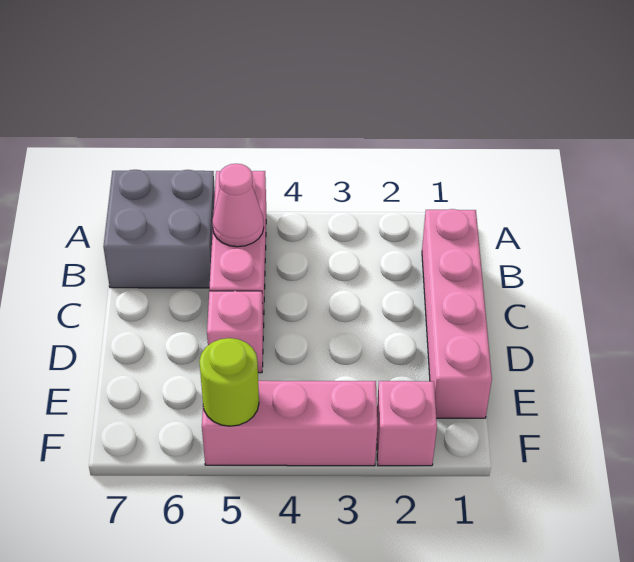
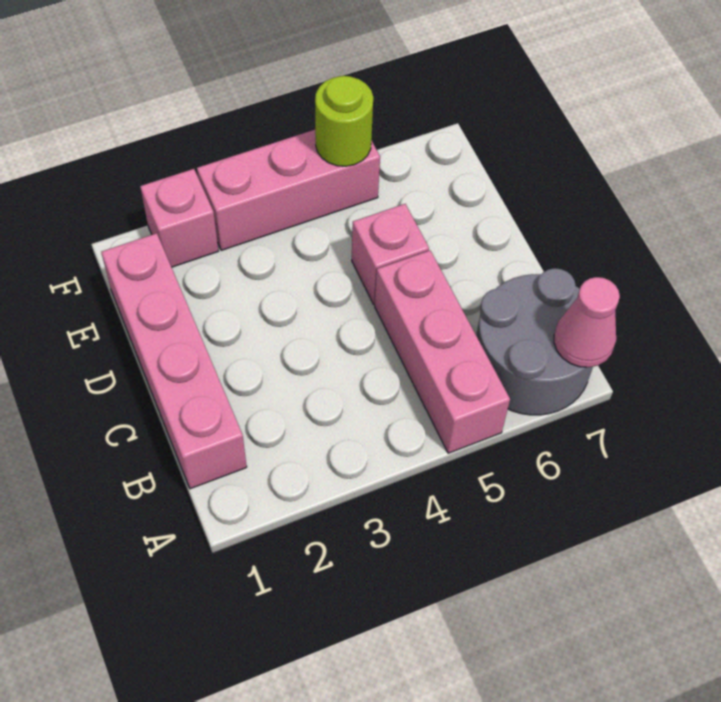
grey brick A6:B7 level 1 -> grey round brick A6:B7 level 1
pink cone B5 level 2 -> pink cone A7 level 2

